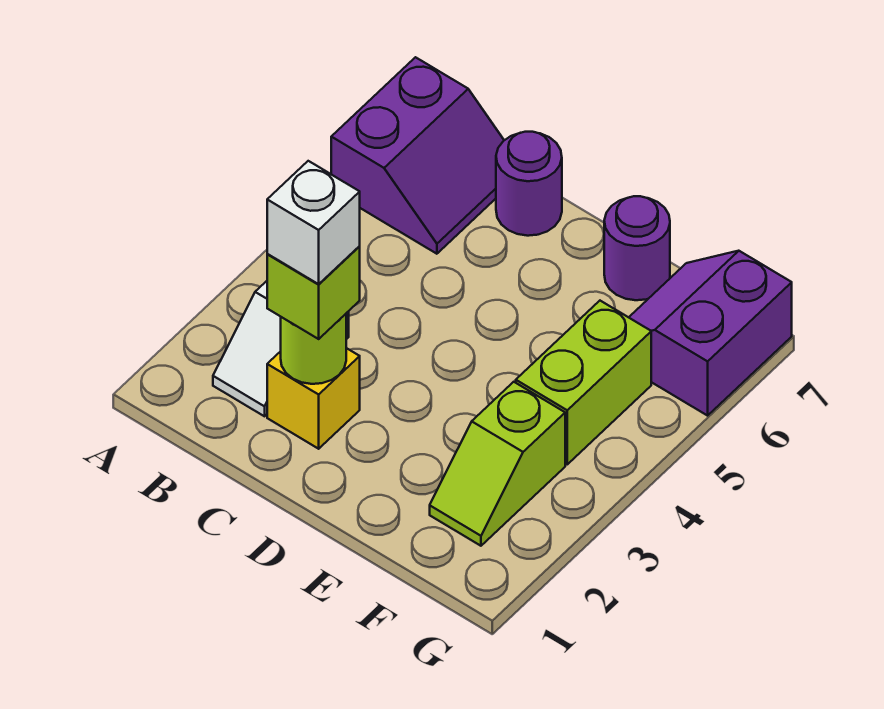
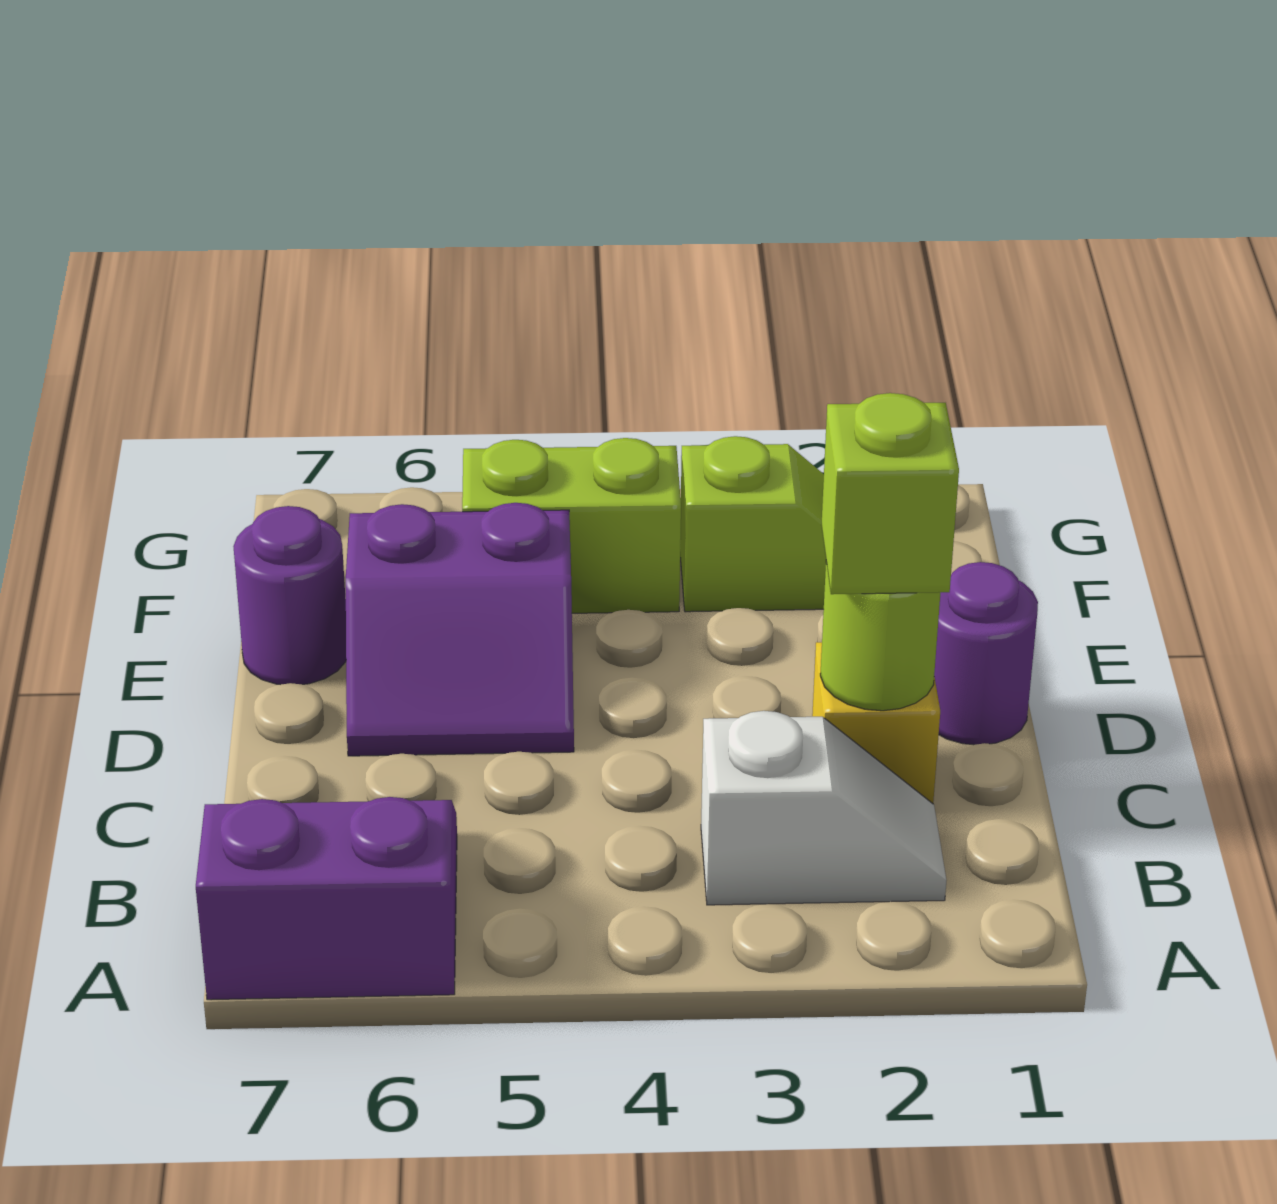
white brick C2 level 4 -> none
purple round brick C7 level 1 -> purple round brick D1 level 1
purple slope F6:G7 level 1 top G -> purple slope D5:E6 level 1 top E

